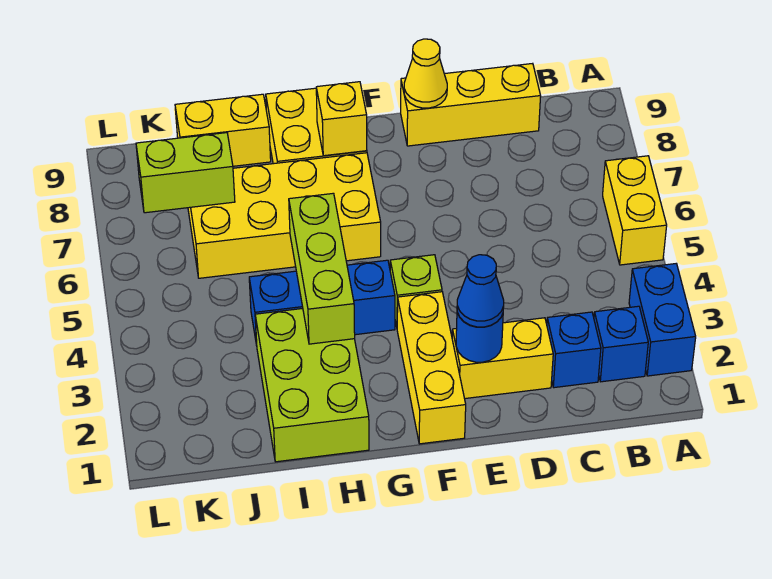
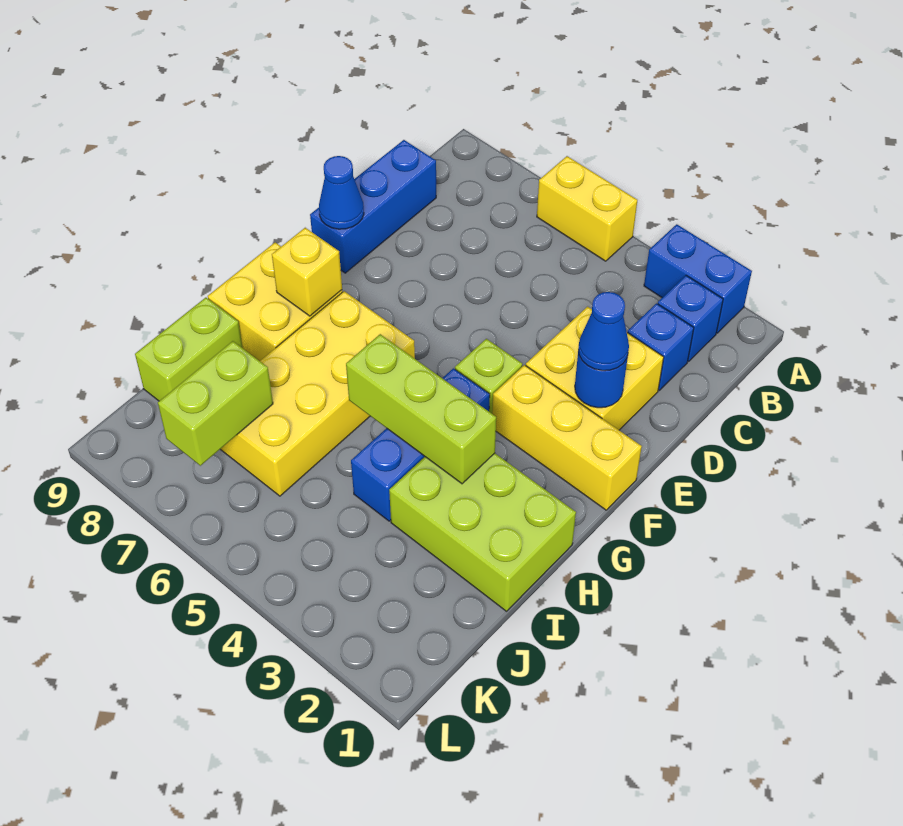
yellow brick C9:E9 level 1 -> blue brick C9:E9 level 1
yellow brick D2:E2 level 1 -> yellow brick D2:E3 level 1
yellow cone E9 level 2 -> blue cone E9 level 2
yellow brick I9:J9 level 1 -> lime brick I9:J9 level 1

